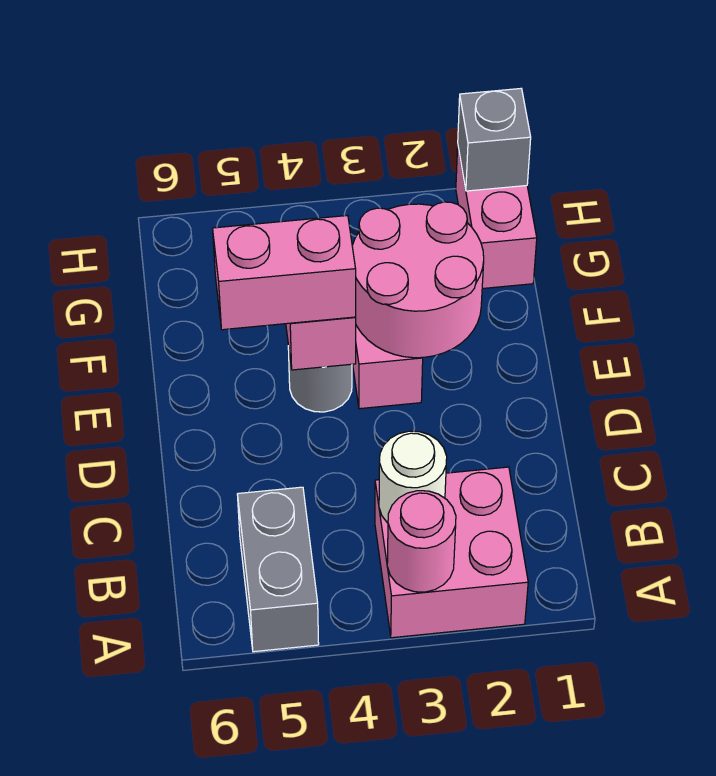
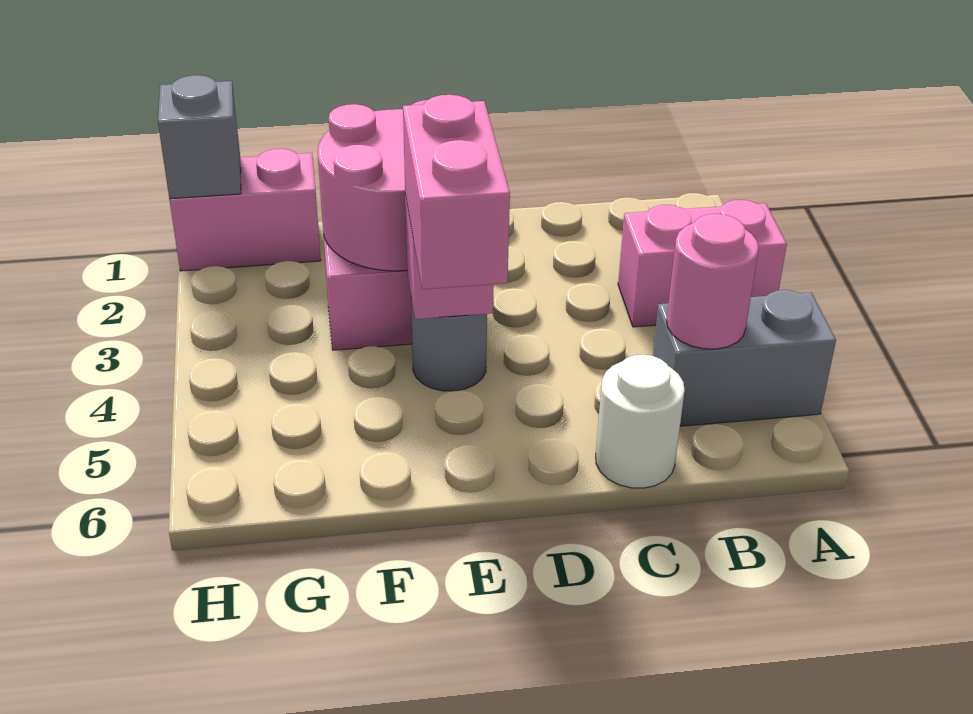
pink brick A2:B3 level 1 -> pink brick A3:B3 level 1
pink round brick A3 level 2 -> pink round brick B5 level 2
white round brick B3 level 2 -> white round brick C6 level 1

